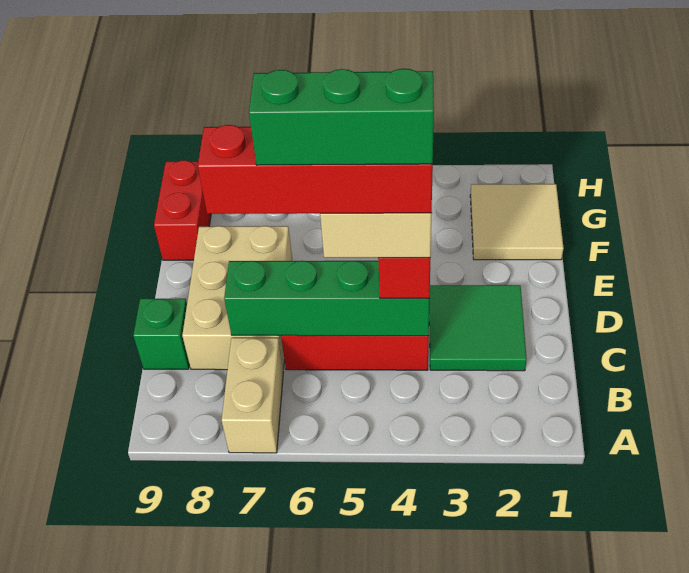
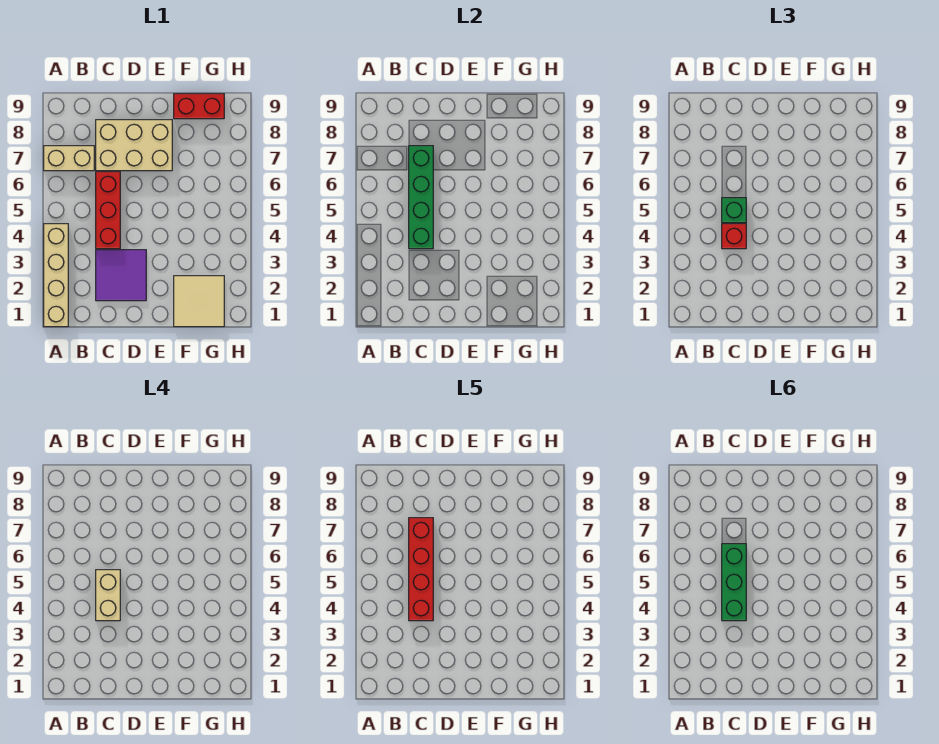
none -> tan brick A1:A4 level 1
green tile C2:D3 level 1 -> purple tile C2:D3 level 1
green brick C9 level 1 -> green brick C5 level 3

